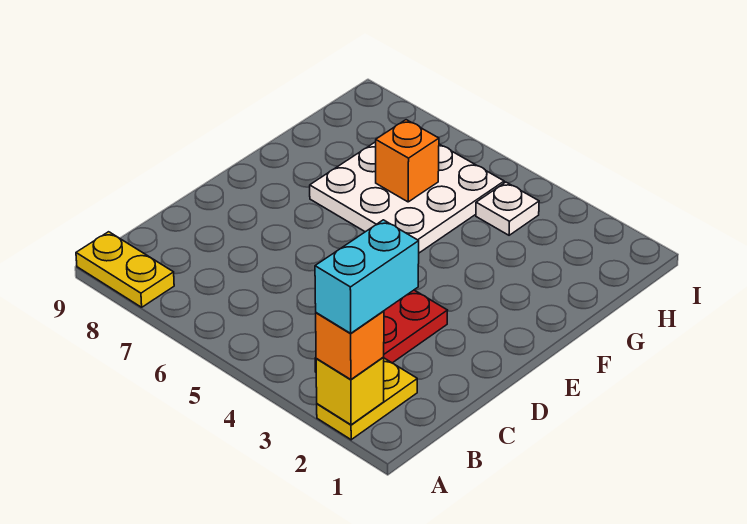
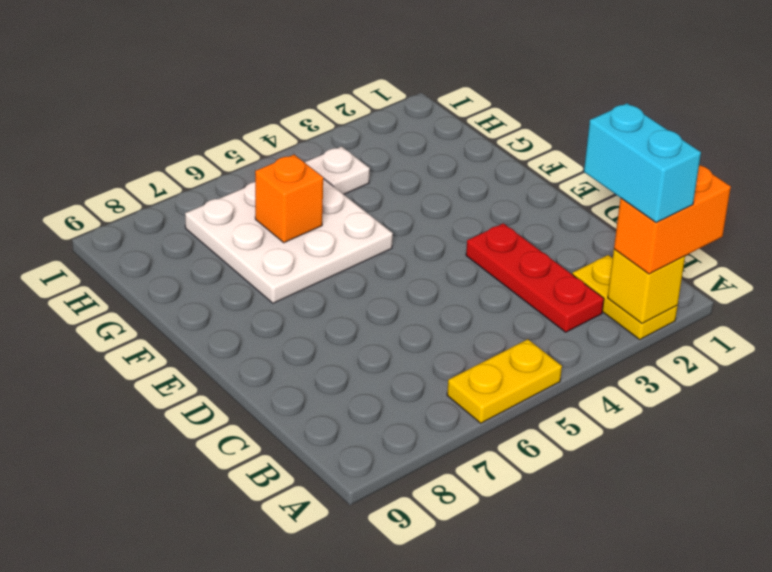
orange brick A2 level 3 -> orange brick A1:A2 level 3
yellow plate A8:A9 level 1 -> yellow plate A5:A6 level 1

